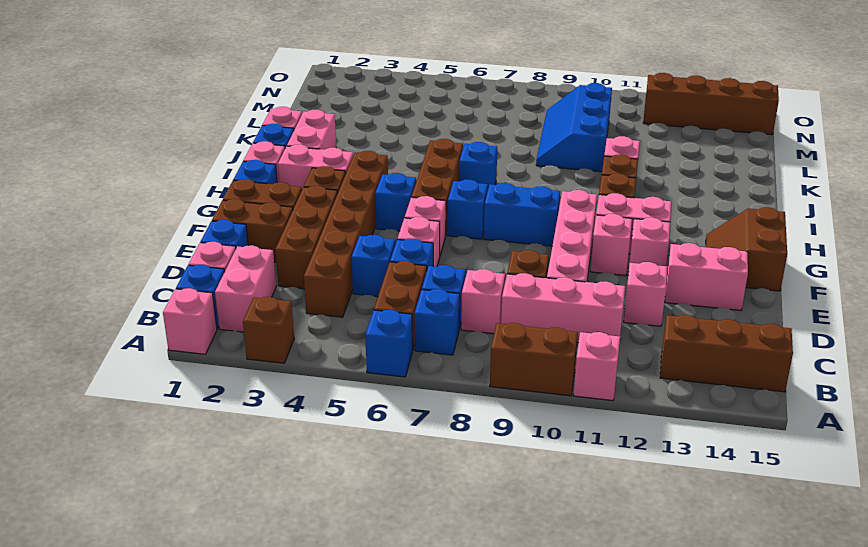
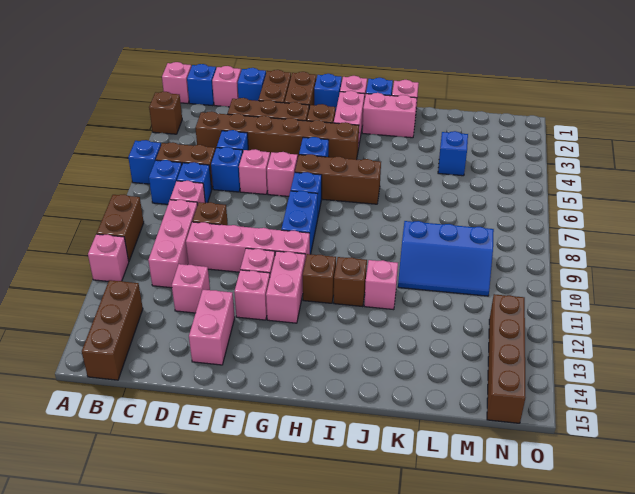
pink brick B2:C2 level 1 -> none
brown slope F14:G15 level 1 top 15 -> none
blue brick I7 level 1 -> blue brick L4 level 1
blue slope K9:M10 level 1 top 10 -> blue slope K9:M10 level 1 top 9

